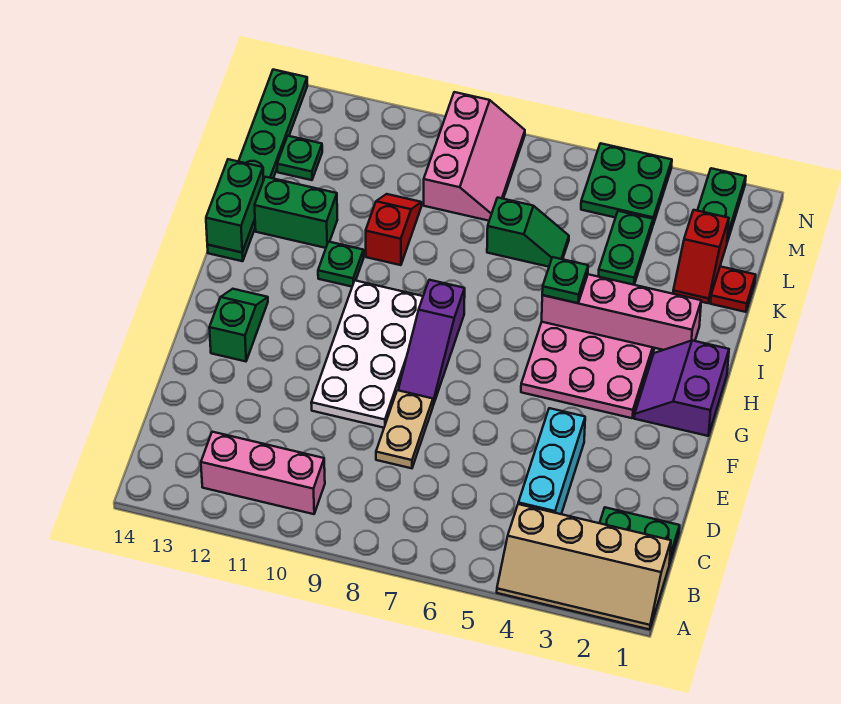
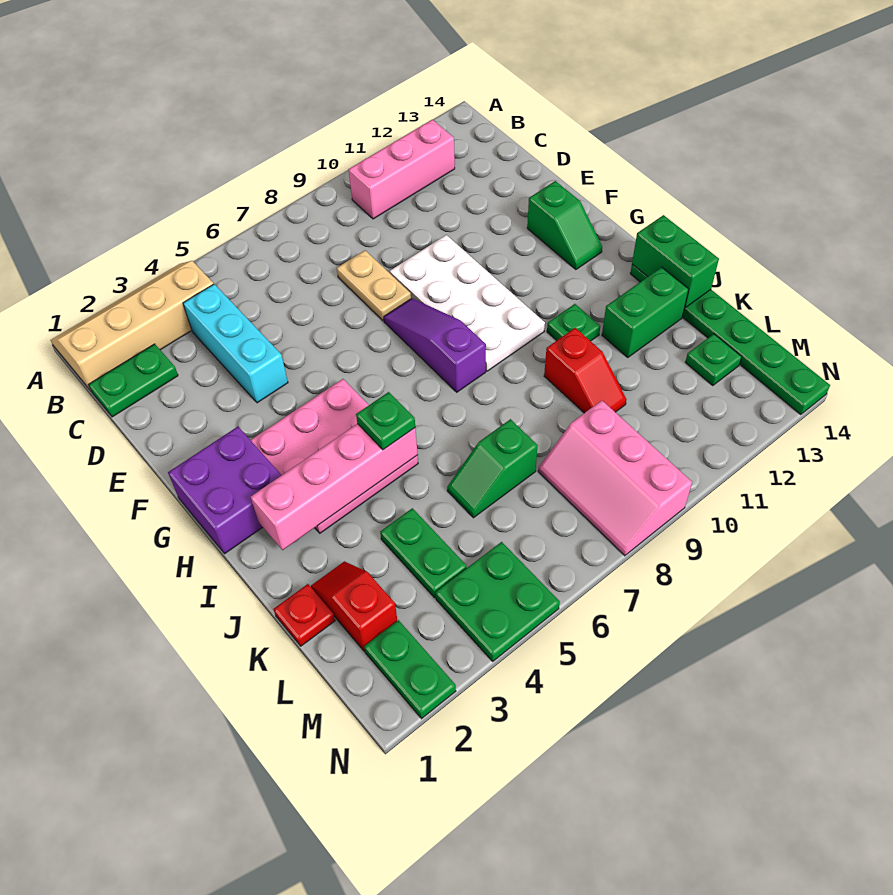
purple slope G1:H2 level 1 top 1 -> purple brick G1:H2 level 1

